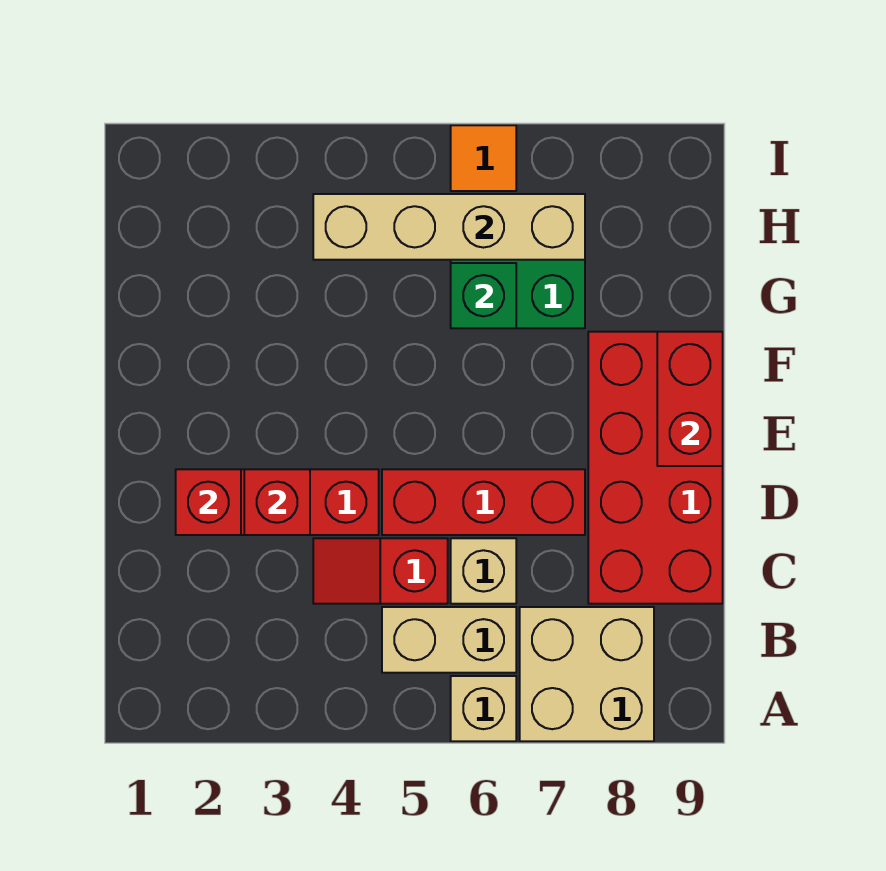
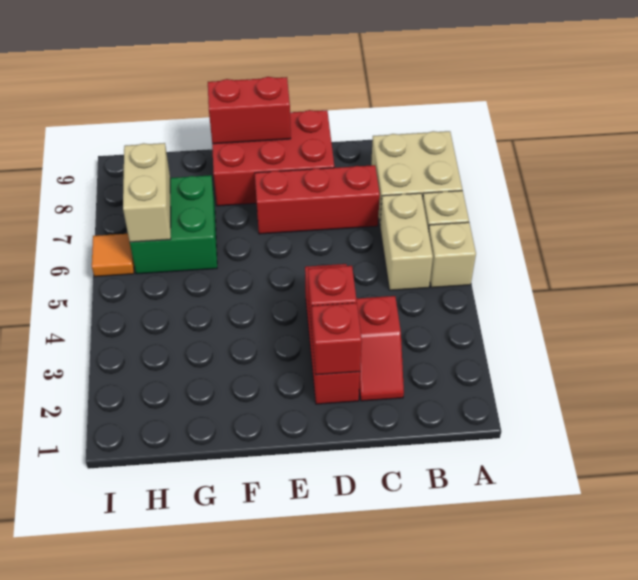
red slope C4:C5 level 1 top 5 -> red slope C2:C3 level 1 top 3
tan brick C6 level 1 -> tan brick A5 level 1
red brick C8:F9 level 1 -> red brick D8:F9 level 1
red brick D5:D7 level 1 -> red brick C7:E7 level 1
green brick G6 level 2 -> none
tan brick H4:H7 level 2 -> tan brick H6:H7 level 2

